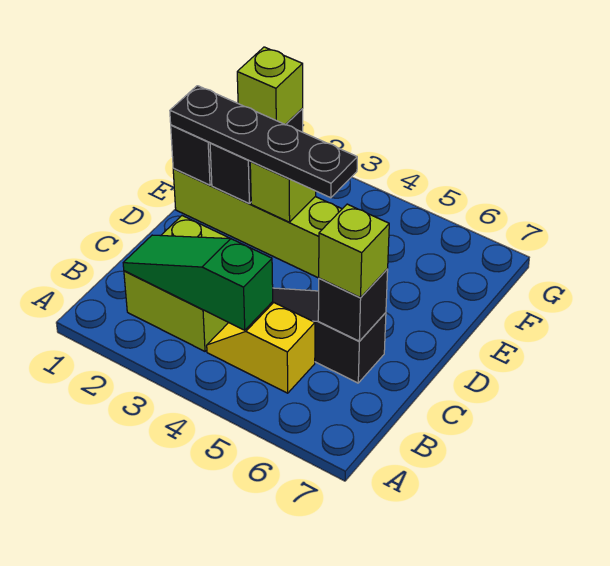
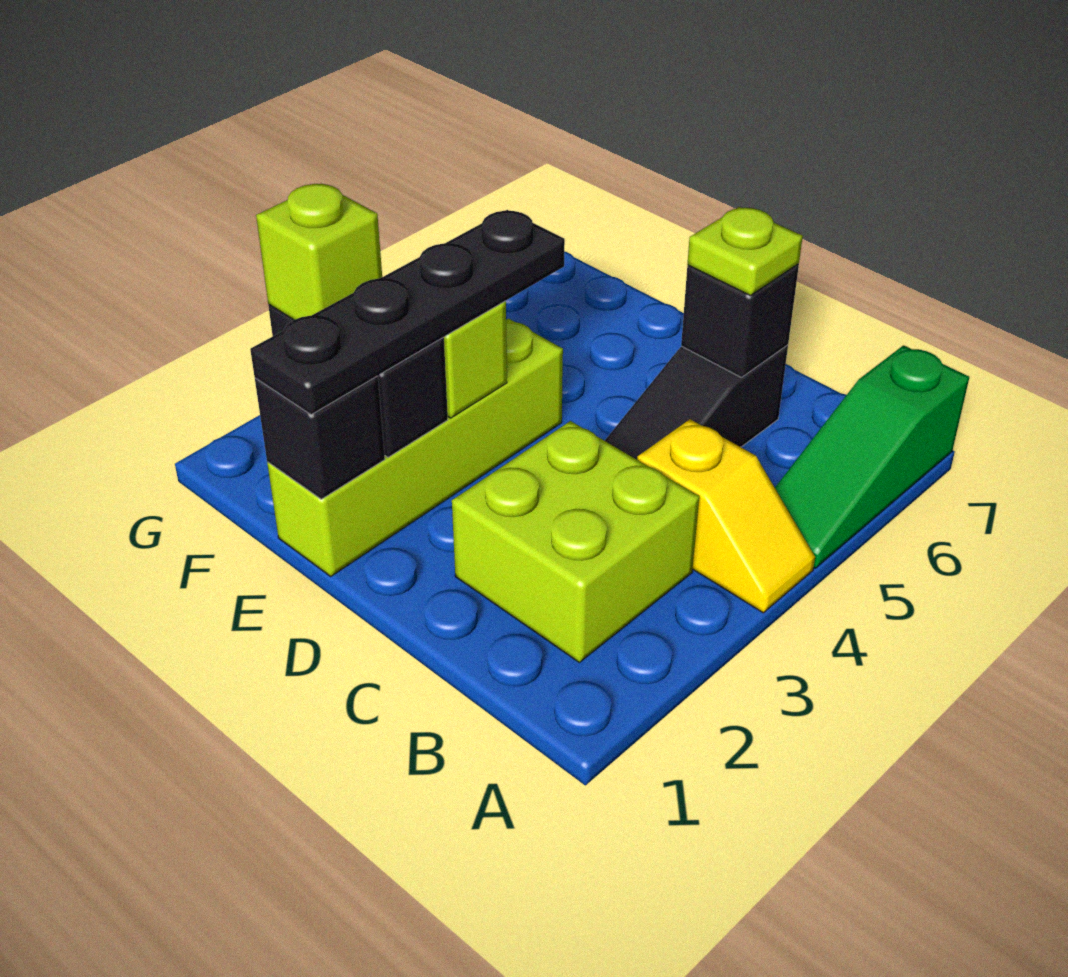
green slope B2:B4 level 2 top 4 -> green slope A5:A7 level 1 top 7
yellow slope B4:B5 level 1 top 5 -> yellow slope A4:B4 level 1 top B
lime brick C6 level 3 -> lime plate C6 level 3

